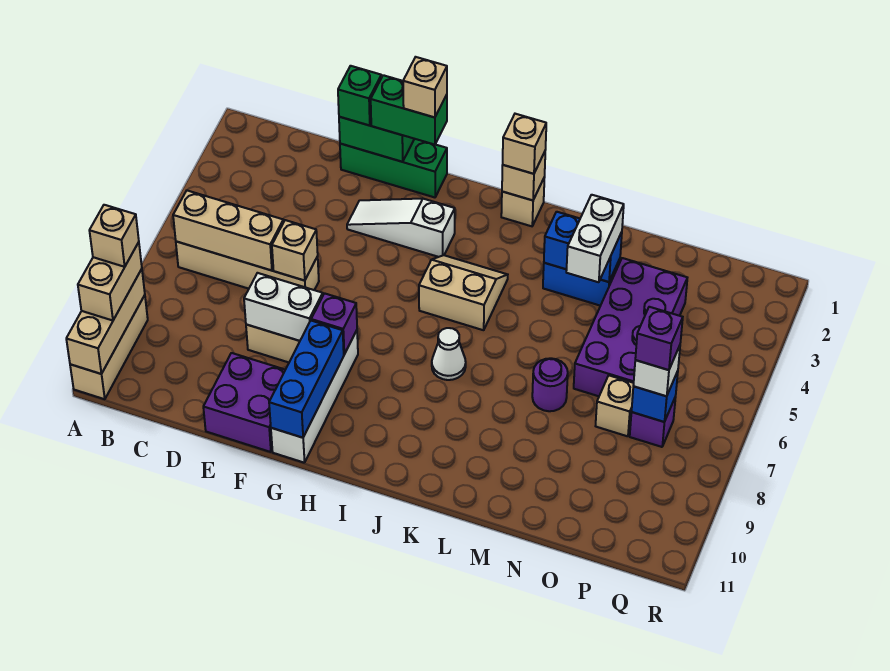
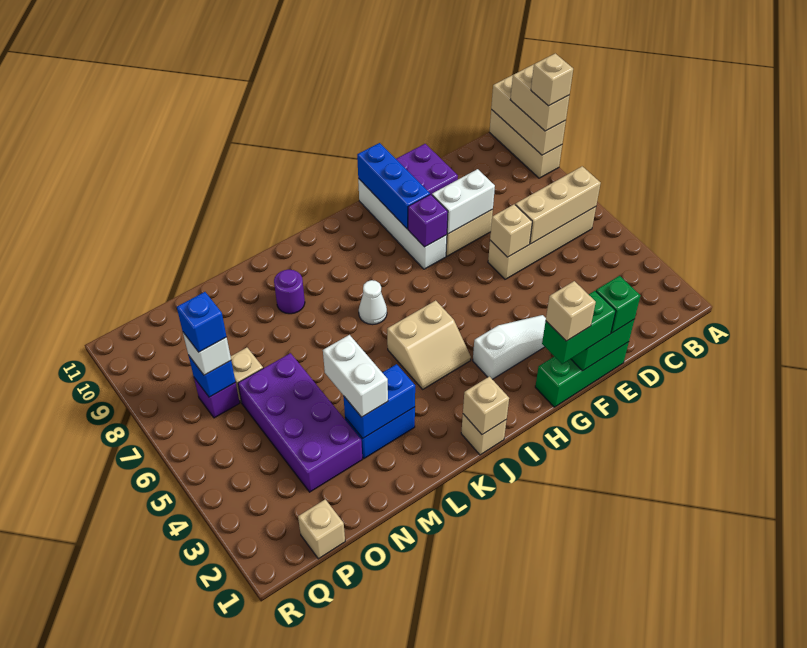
tan brick J1 level 3 -> tan brick P1 level 1
purple round brick M7 level 1 -> purple round brick L9 level 1
purple brick P7 level 4 -> blue brick P7 level 4

